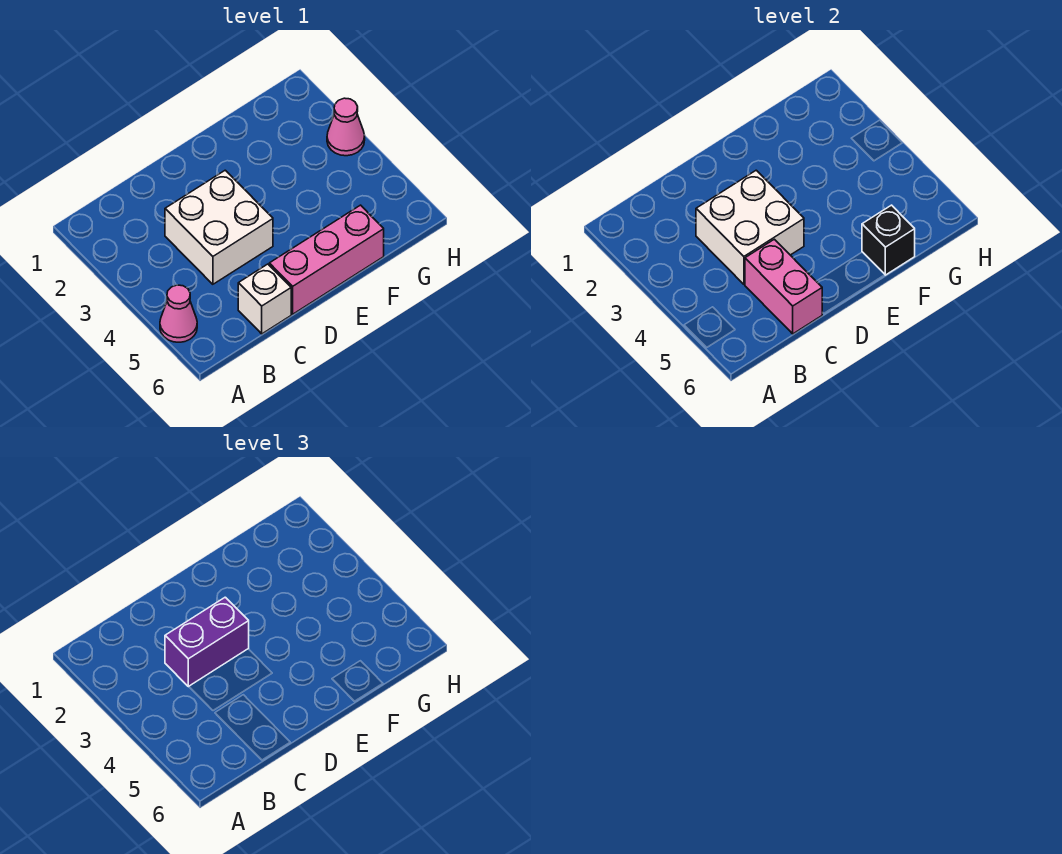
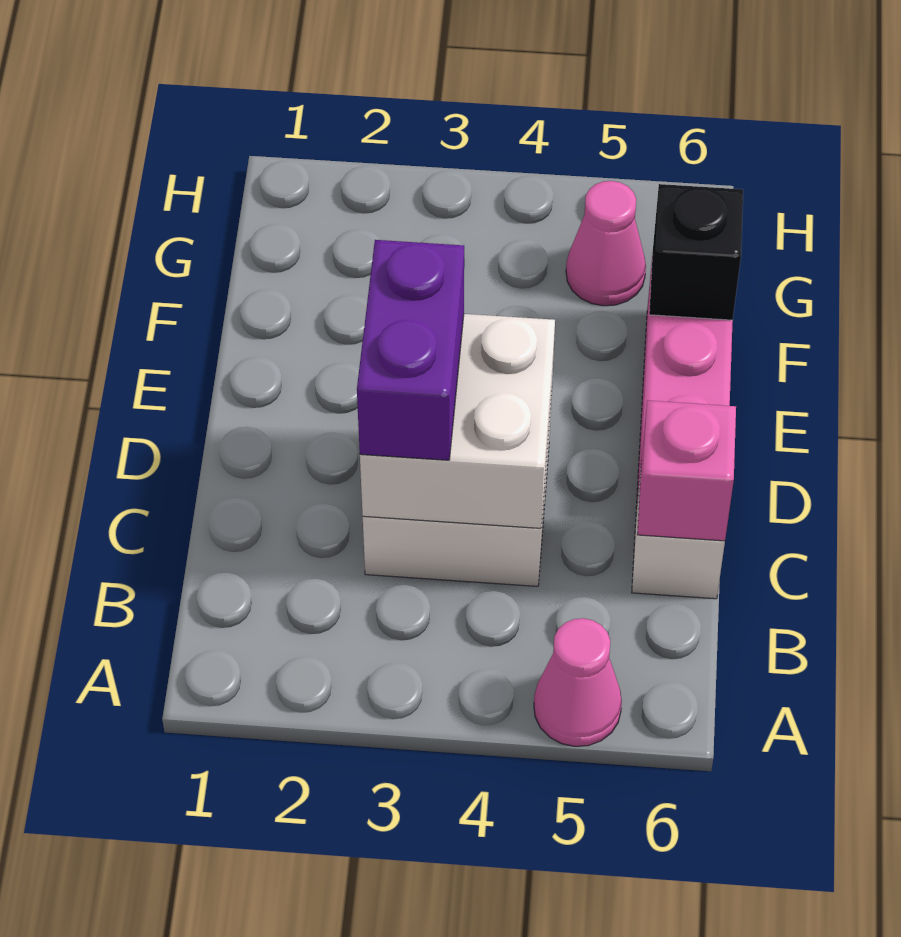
pink brick C5:C6 level 2 -> pink brick C6 level 2
pink cone H3 level 1 -> pink cone G5 level 1

